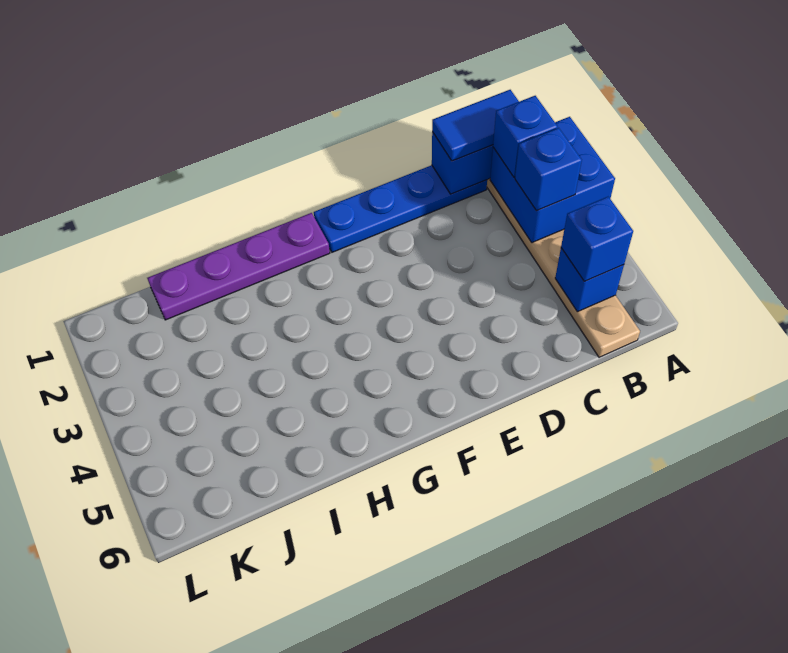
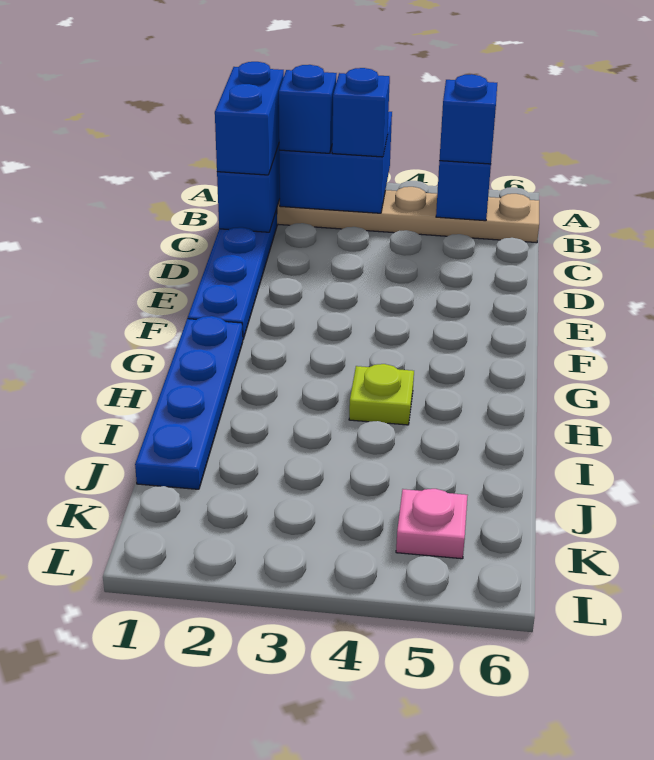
blue tile B1:C1 level 3 -> blue brick B1:C1 level 3
purple plate G1:J1 level 1 -> blue plate G1:J1 level 1
none -> lime plate H4 level 1
none -> pink plate K5 level 1

